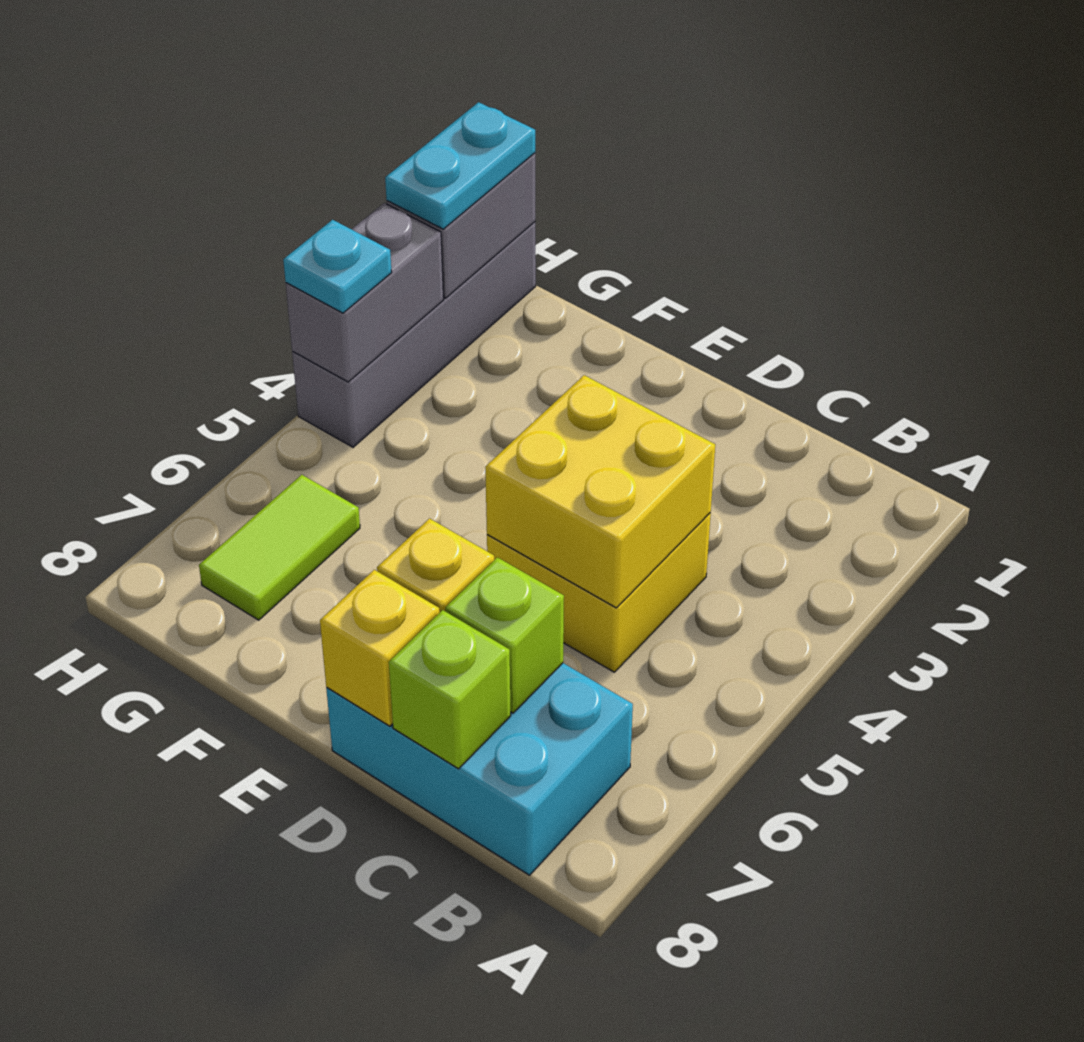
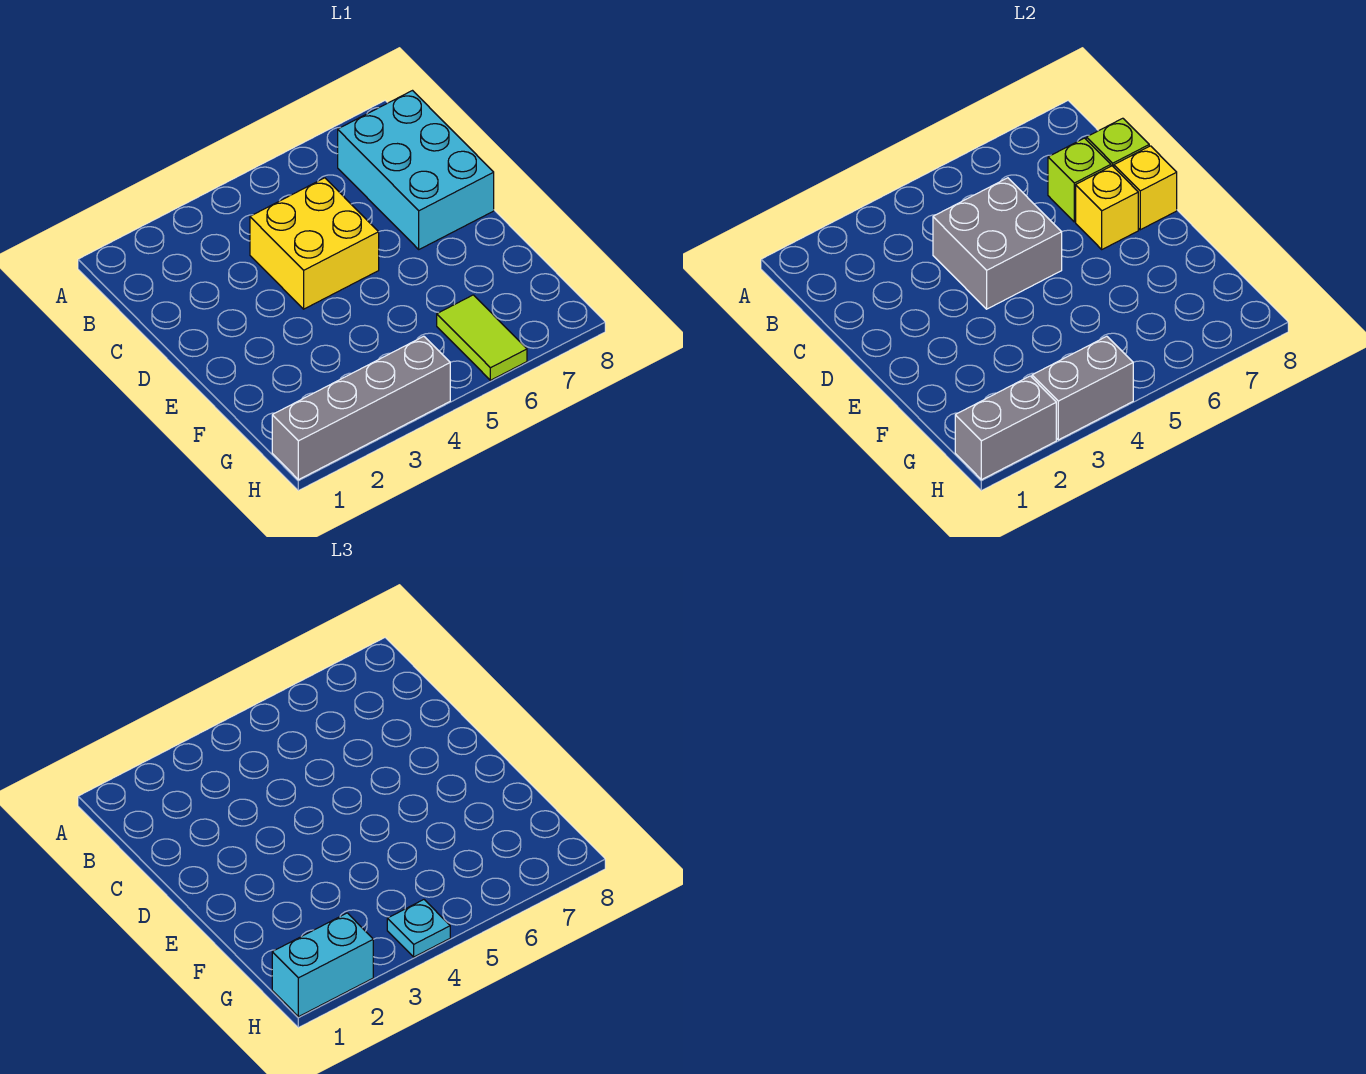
yellow brick C4:D5 level 2 -> grey brick C4:D5 level 2
lime tile G6:G7 level 1 -> lime tile G6:H6 level 1
cyan plate H1:H2 level 3 -> cyan brick H1:H2 level 3

